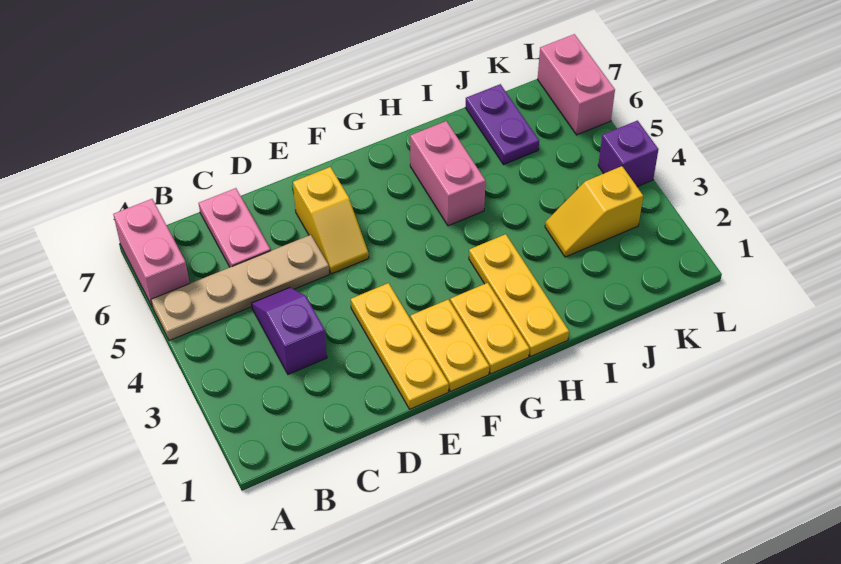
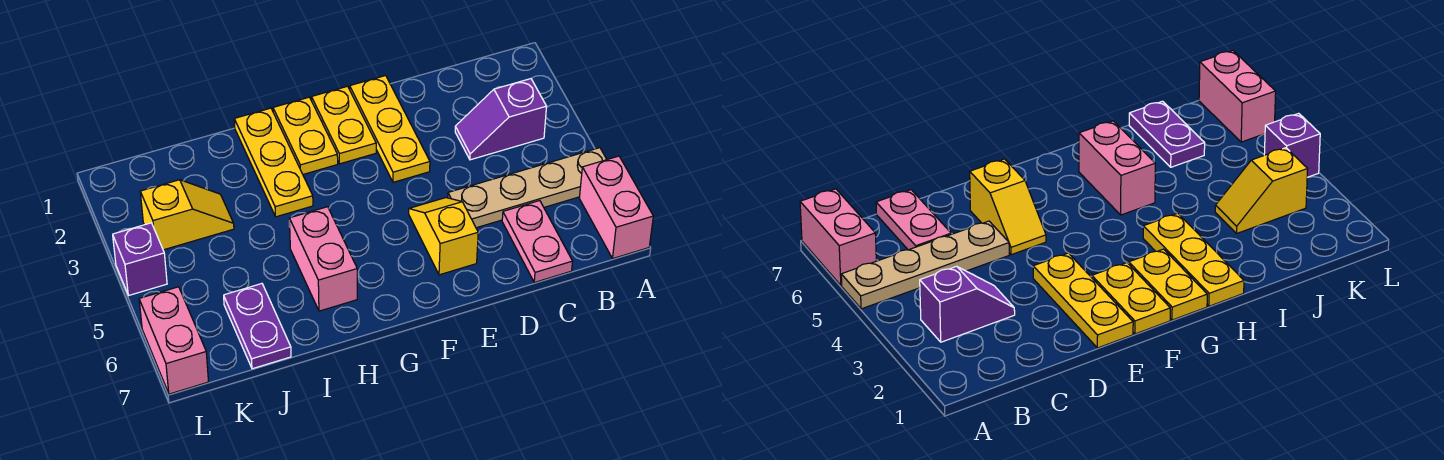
purple slope C3:C4 level 1 top 3 -> purple slope B3:C3 level 1 top B

